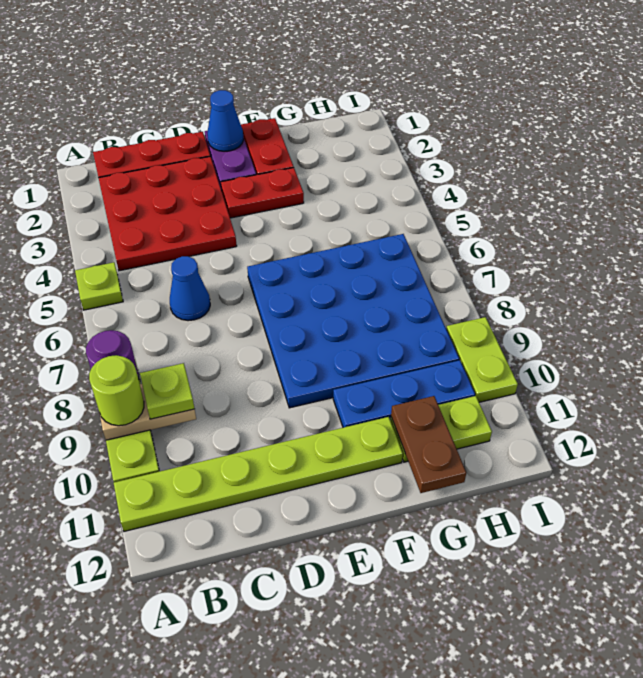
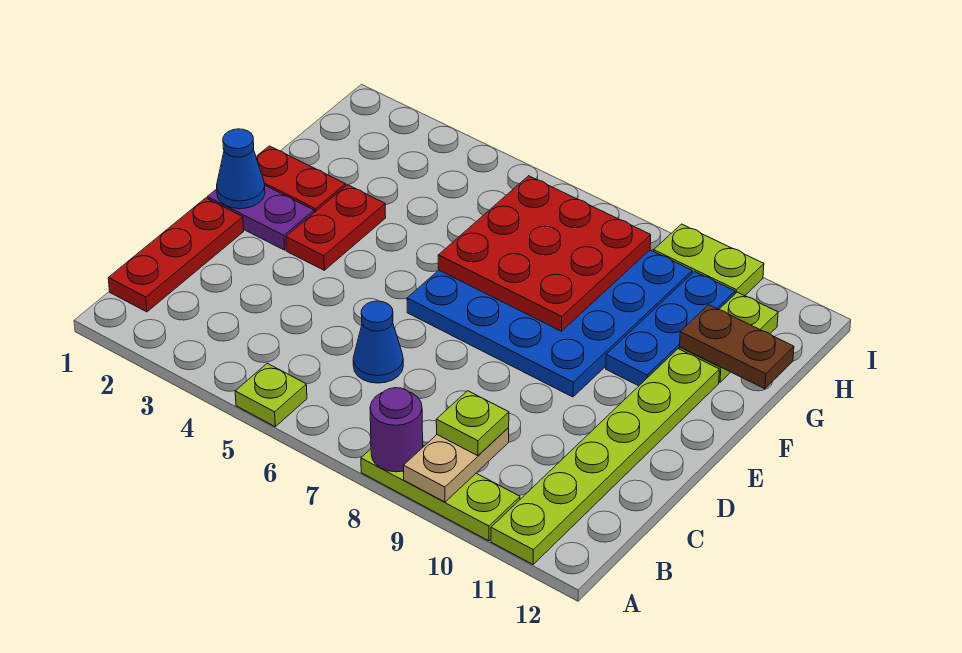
lime round brick A9 level 3 -> none
red plate B2:D4 level 1 -> red plate F6:H8 level 2

